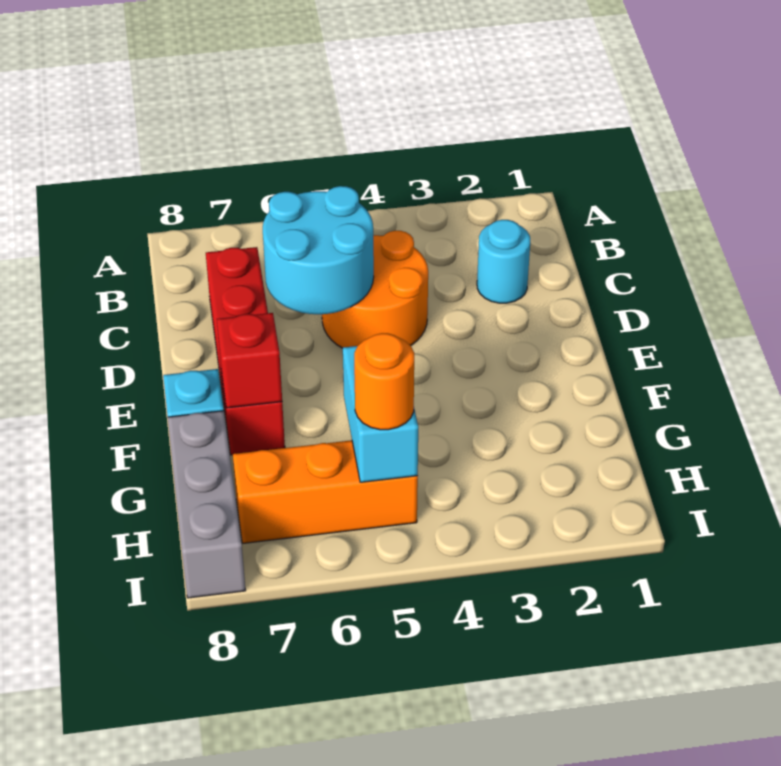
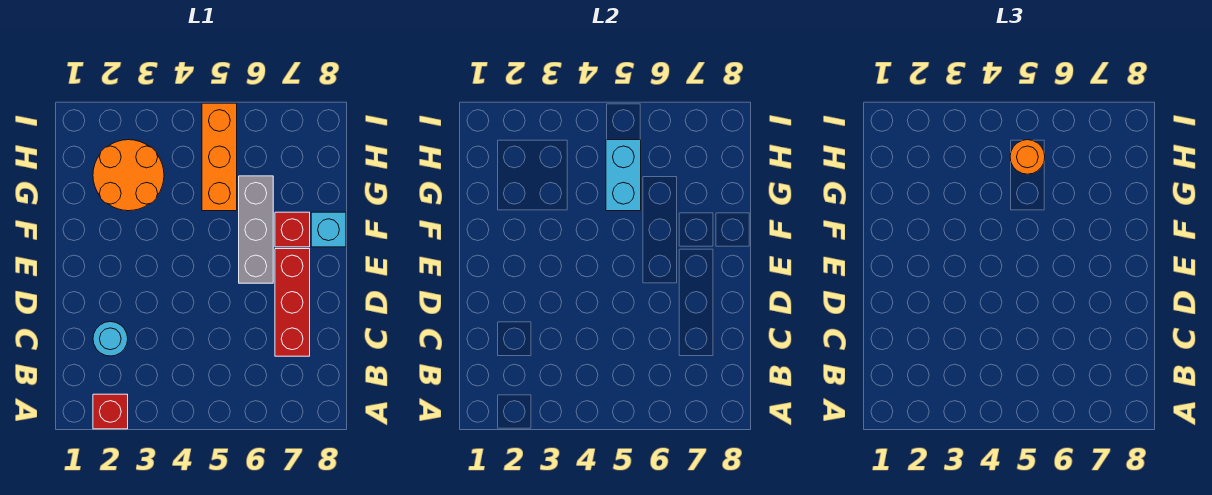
orange round brick C4:D5 level 1 -> orange round brick G2:H3 level 1
cyan round brick C5:D6 level 2 -> none
red brick F7 level 2 -> red brick A2 level 1
grey brick G8:I8 level 1 -> grey brick E6:G6 level 1
orange brick H5:H7 level 1 -> orange brick G5:I5 level 1

